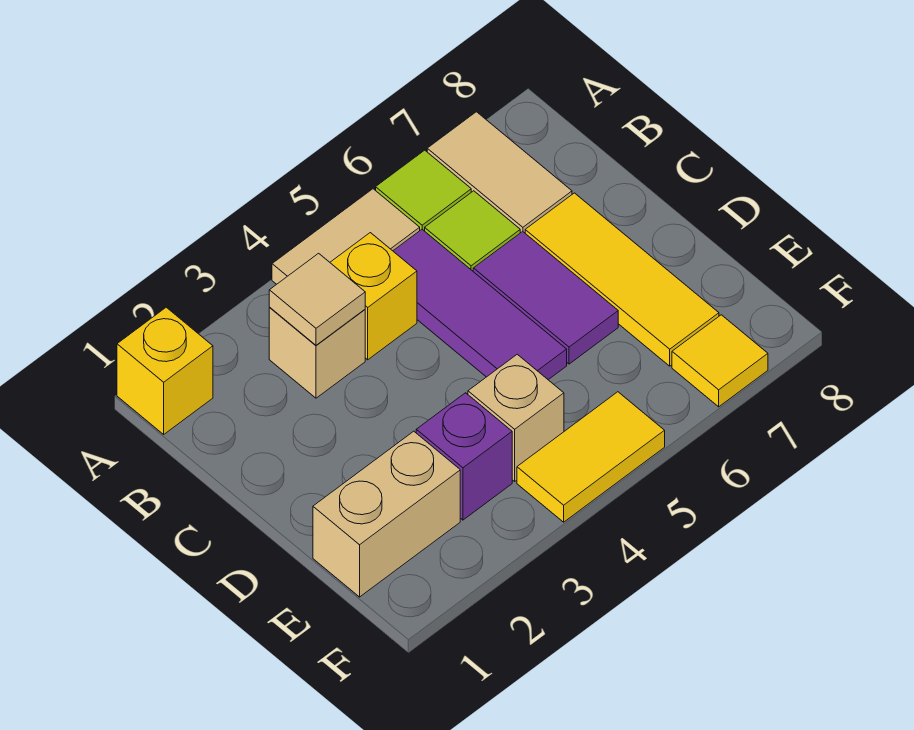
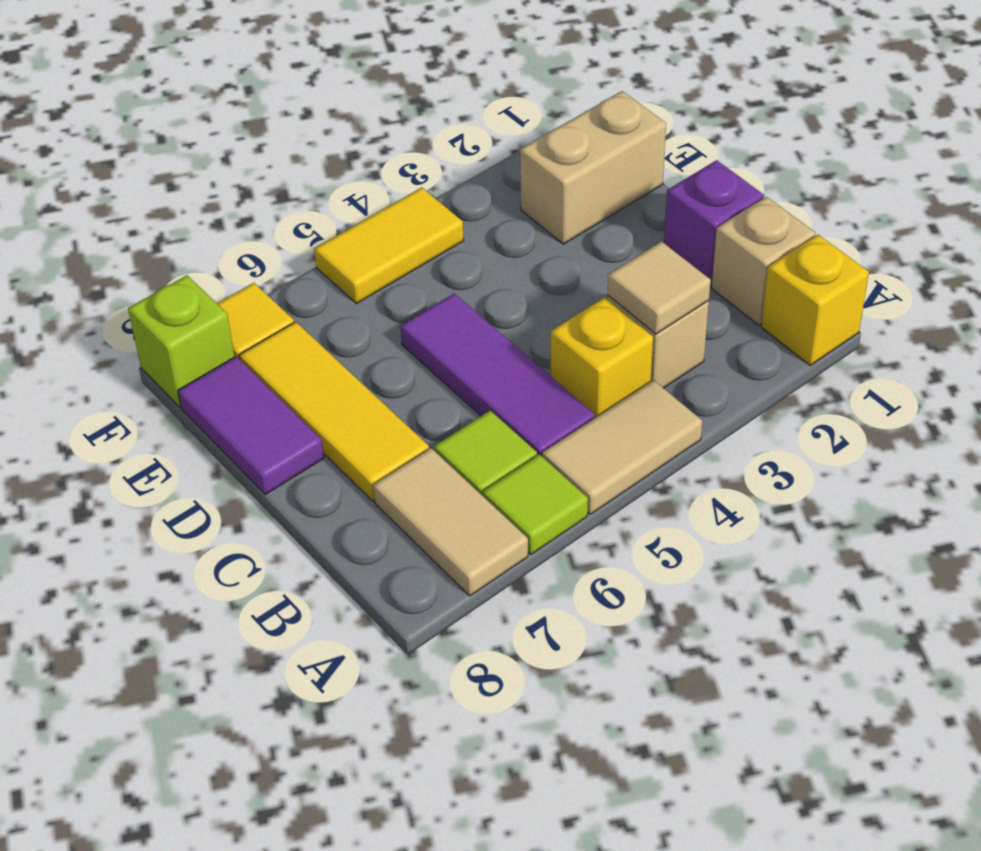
purple tile C6:D6 level 1 -> purple tile D8:E8 level 1
purple brick E3 level 1 -> purple brick C1 level 1
tan brick E4 level 1 -> tan brick B1 level 1
none -> lime brick F8 level 1

